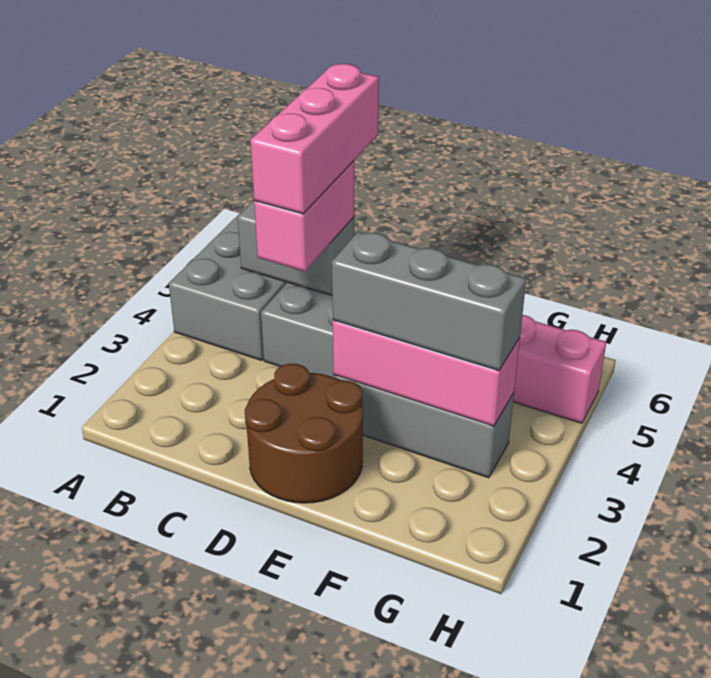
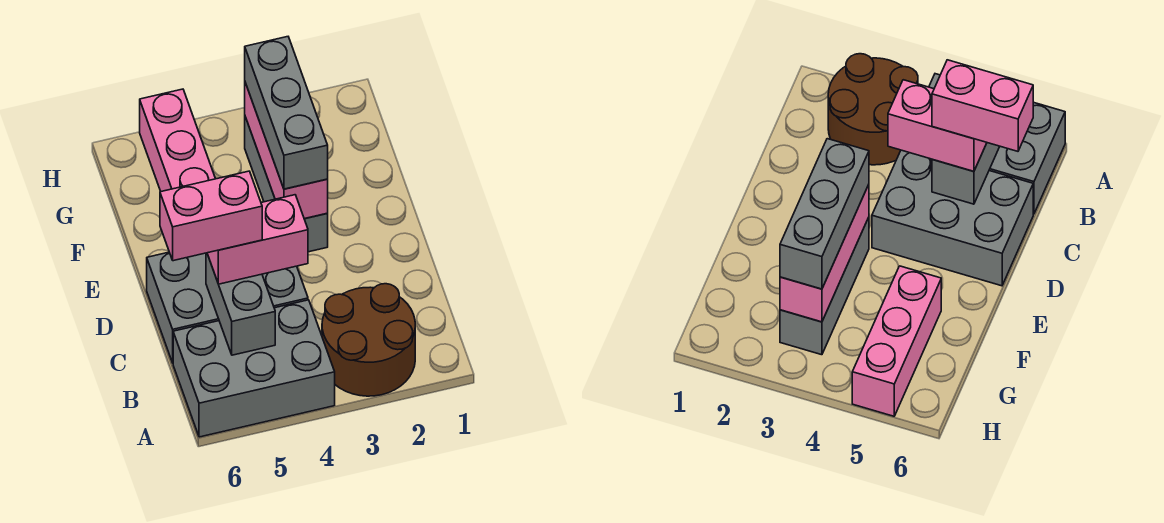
pink brick C4:C6 level 4 -> pink brick C5:C6 level 4
brown round brick D1:E2 level 1 -> brown round brick A2:B3 level 1

